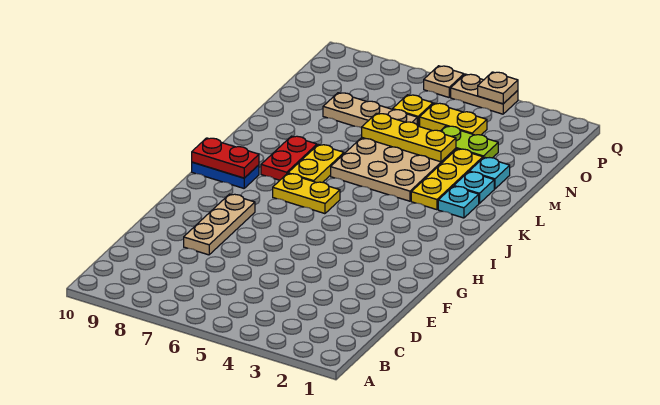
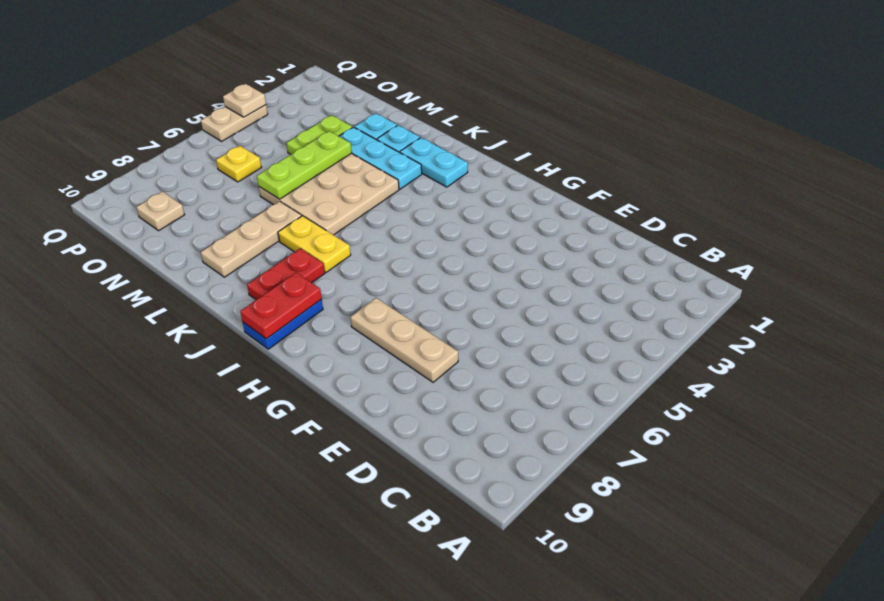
yellow plate I6:I7 level 1 -> none
red plate J8:K8 level 1 -> red plate J8:J9 level 1
cyan plate K2 level 1 -> cyan plate J2:K2 level 1
yellow plate K3:M3 level 1 -> cyan plate K3:M3 level 1
yellow plate M4:M6 level 2 -> lime plate M4:M6 level 2
tan plate N6:N8 level 1 -> tan plate L7:L9 level 1
yellow plate O4:O5 level 1 -> none
tan plate Q6 level 1 -> tan plate O9 level 1

